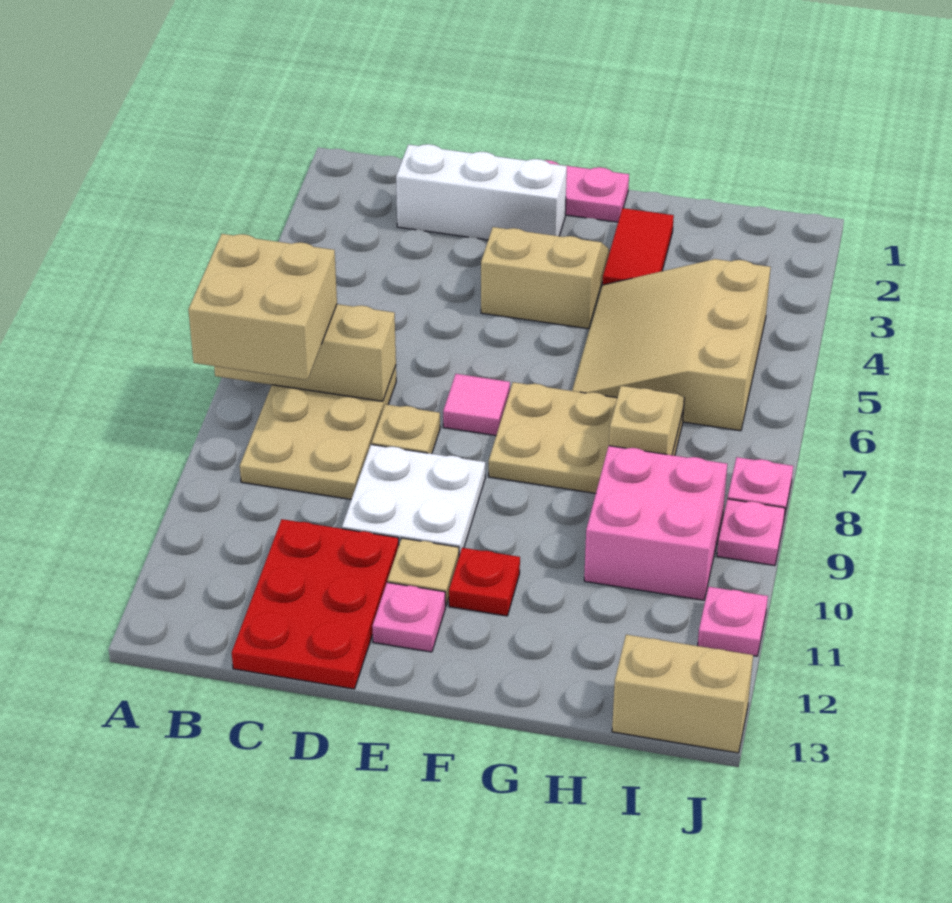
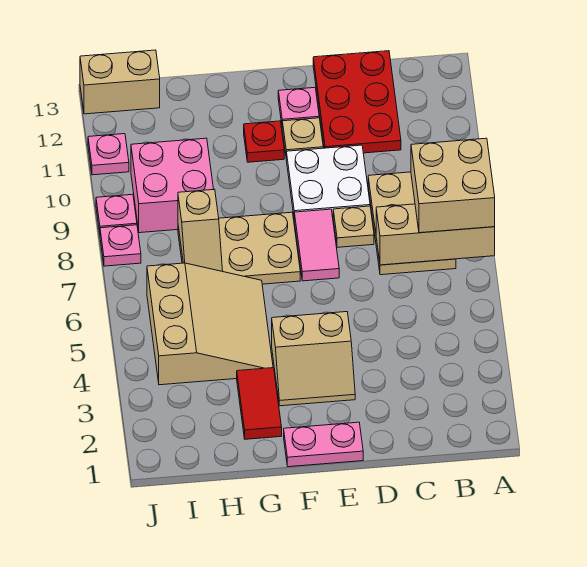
white brick C2:E2 level 1 -> none
pink tile E7 level 1 -> pink tile E7:E8 level 1

